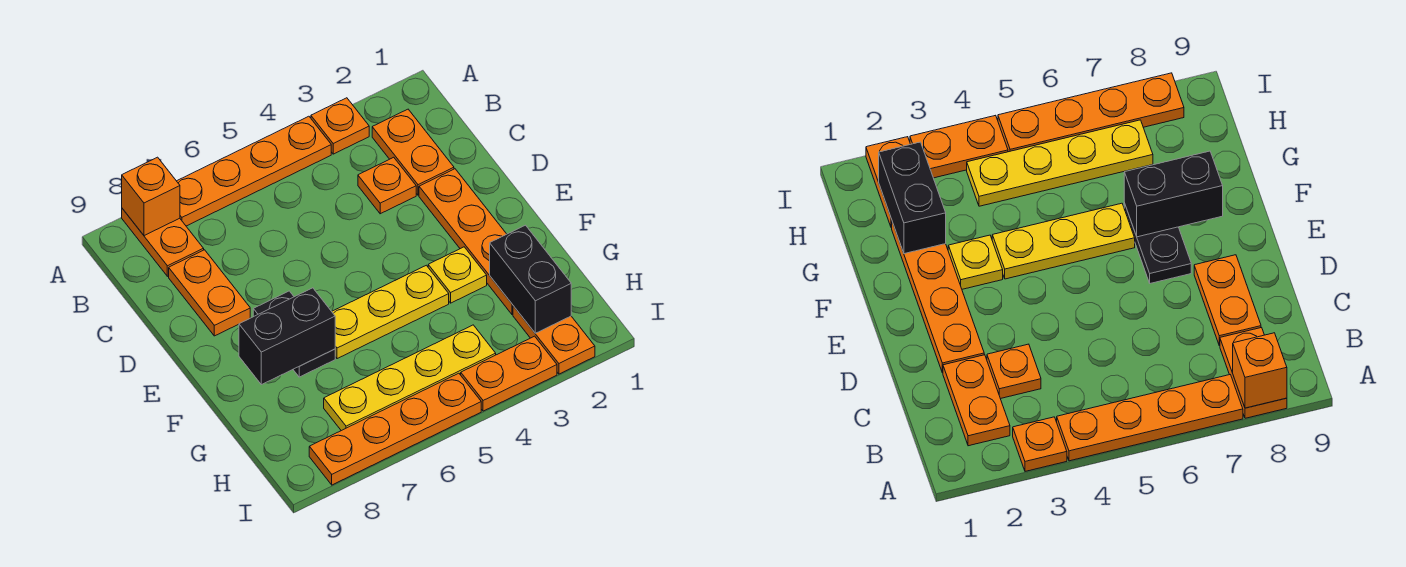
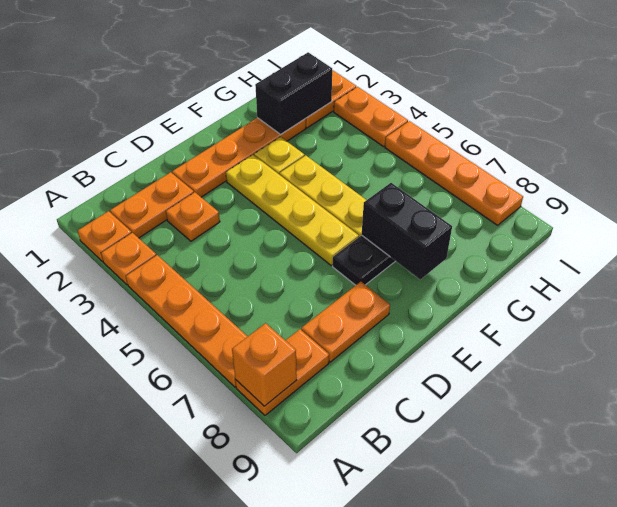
none -> orange plate A2 level 1
yellow plate H4:H7 level 1 -> yellow plate E3:E6 level 1

